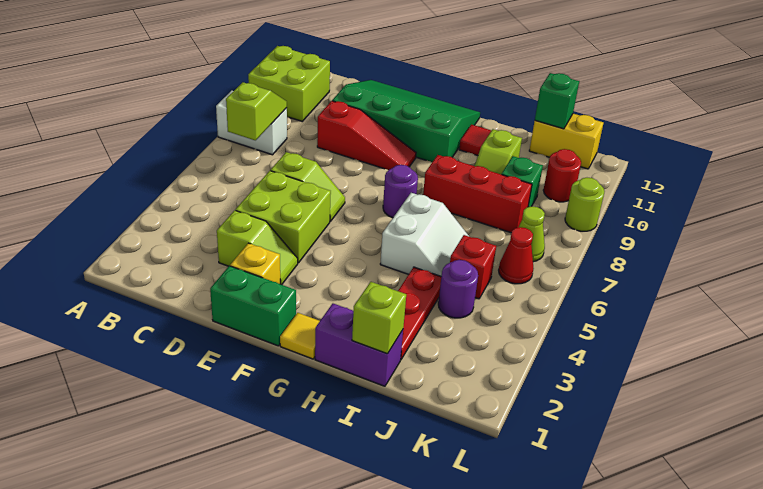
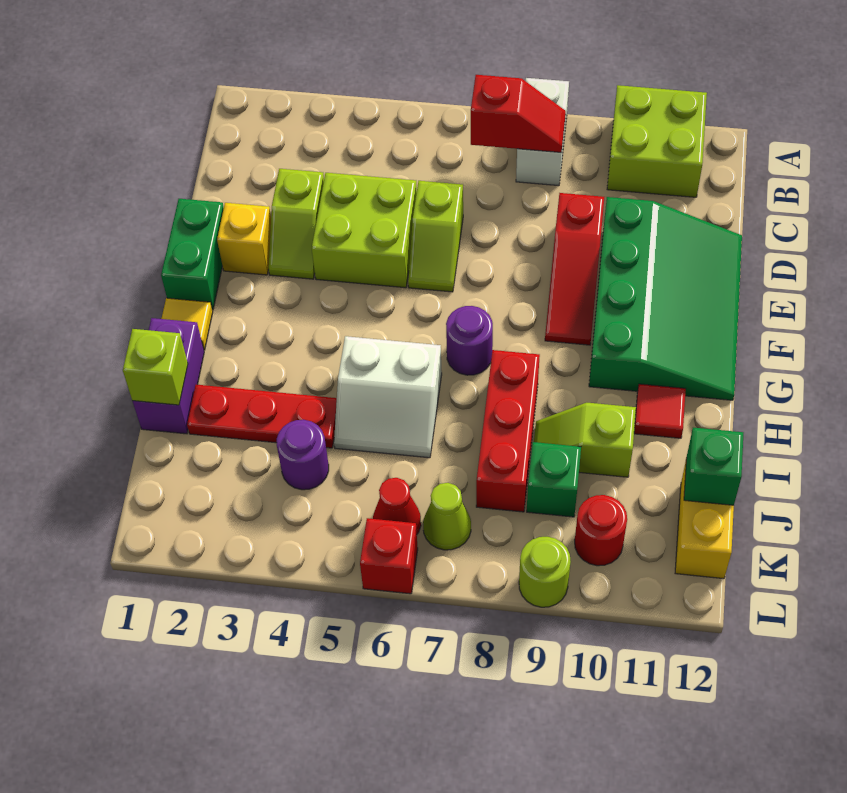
lime slope B7:B8 level 2 top 7 -> red slope B7:B8 level 2 top 7
red brick J5 level 1 -> red brick L6 level 1

